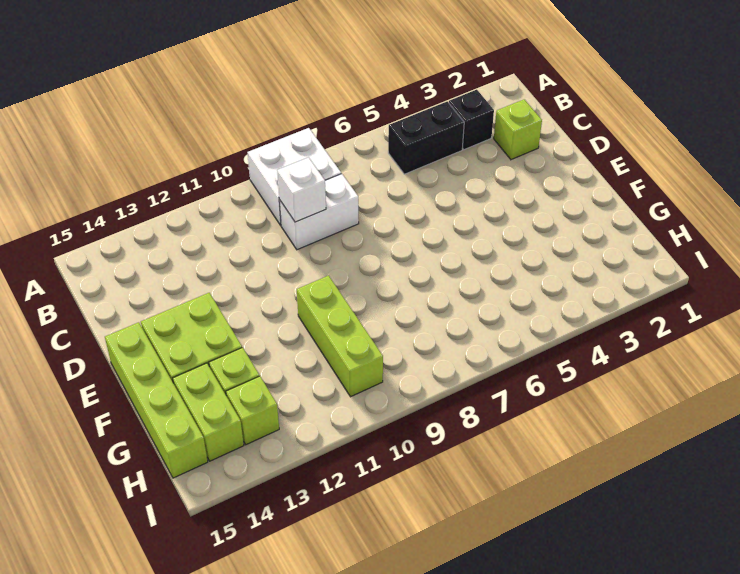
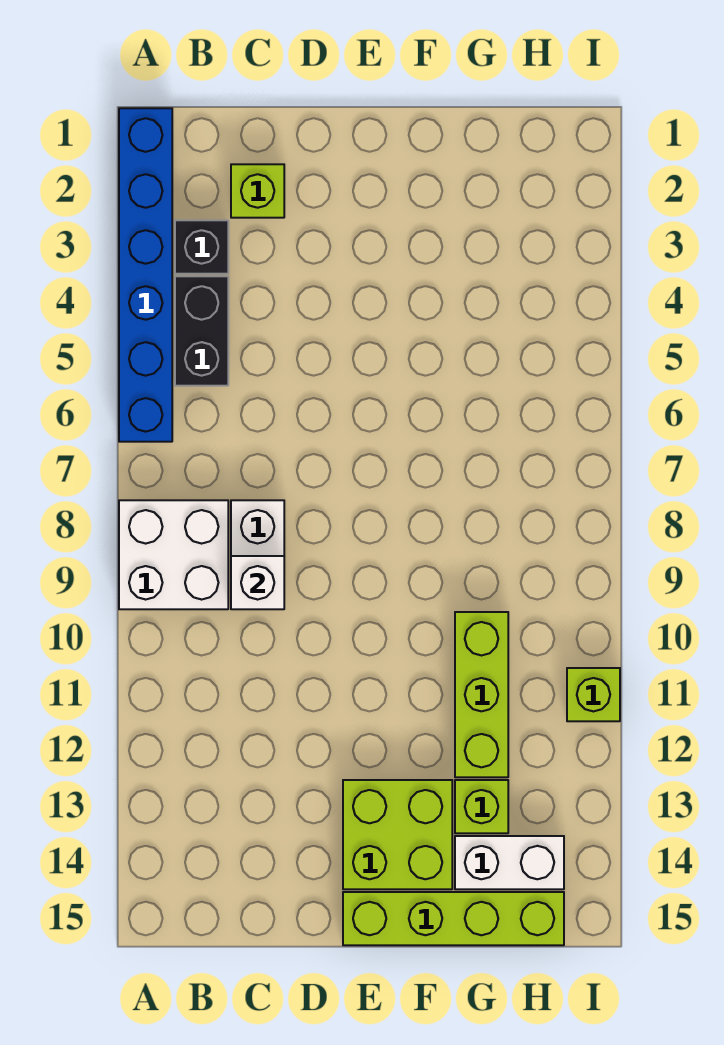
none -> blue brick A1:A6 level 1
lime brick F10:H10 level 1 -> lime brick G10:G12 level 1
lime brick G14:H14 level 1 -> white brick G14:H14 level 1
lime brick H13 level 1 -> lime brick I11 level 1

